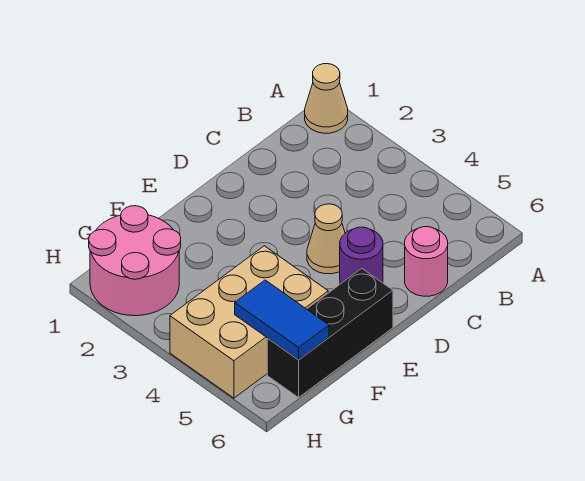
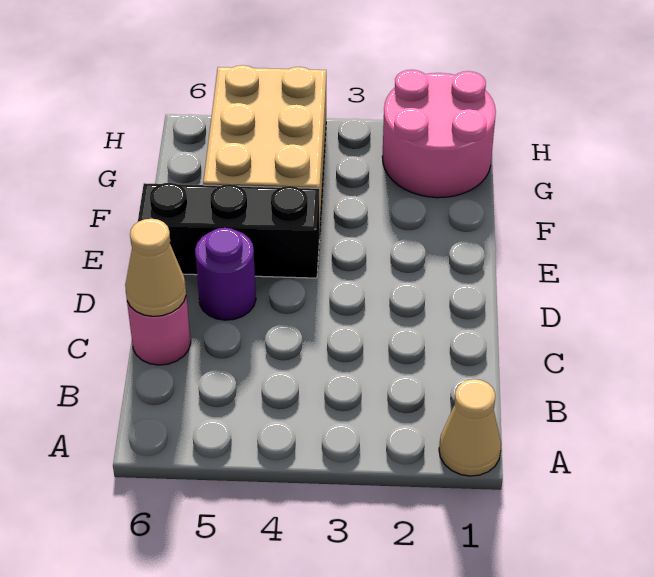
tan cone D4 level 1 -> tan cone C6 level 2
black brick E6:G6 level 1 -> black brick E4:E6 level 1
blue tile G5:G6 level 2 -> none

